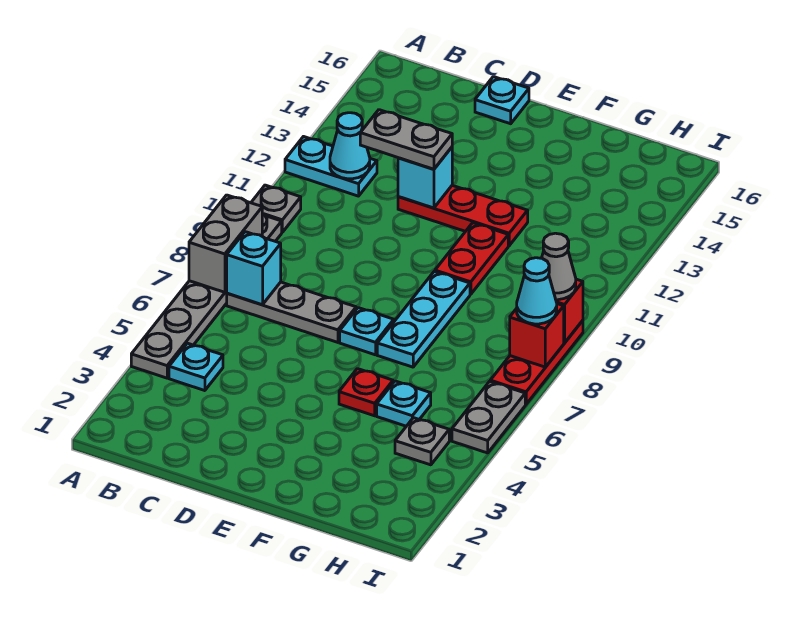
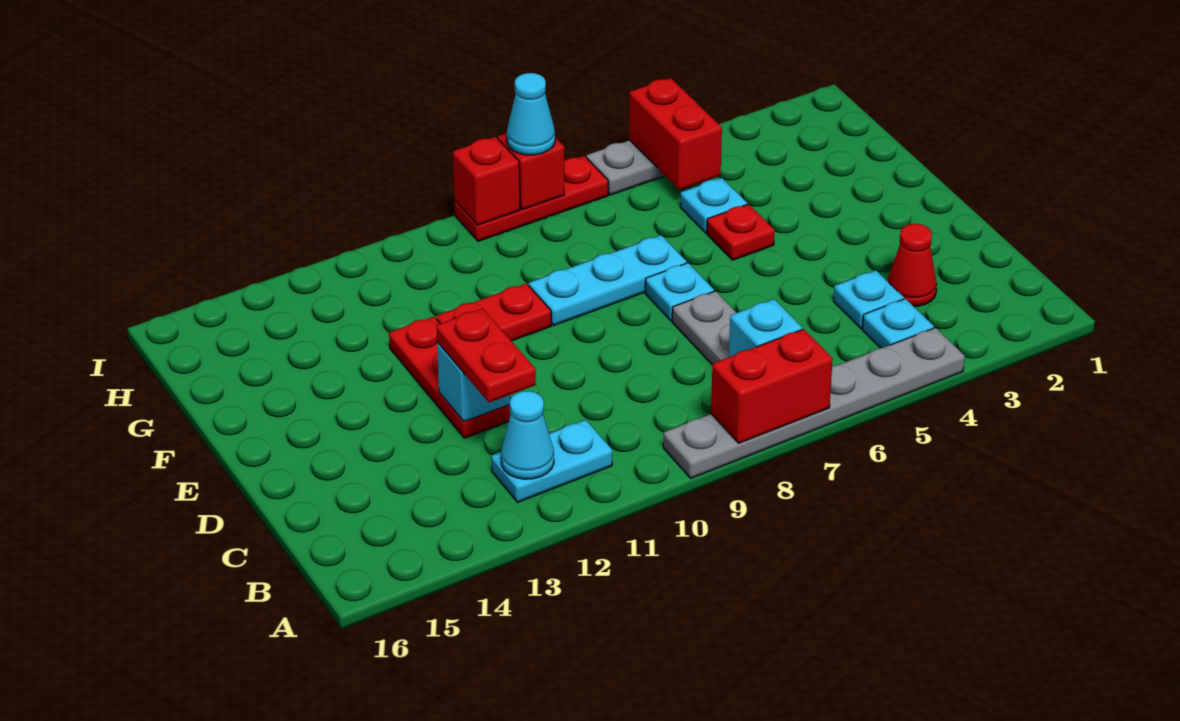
grey brick A7:A8 level 2 -> red brick A7:A8 level 2
grey plate A10 level 1 -> none
cyan plate A12:B12 level 1 -> cyan plate B11:B12 level 1
none -> red cone C3 level 1
grey plate C12:D12 level 3 -> red plate C12:D12 level 3
cyan plate D16 level 1 -> cyan plate C4 level 1
grey plate H4 level 1 -> none
none -> red brick H5:I5 level 2
grey cone I9 level 3 -> none

